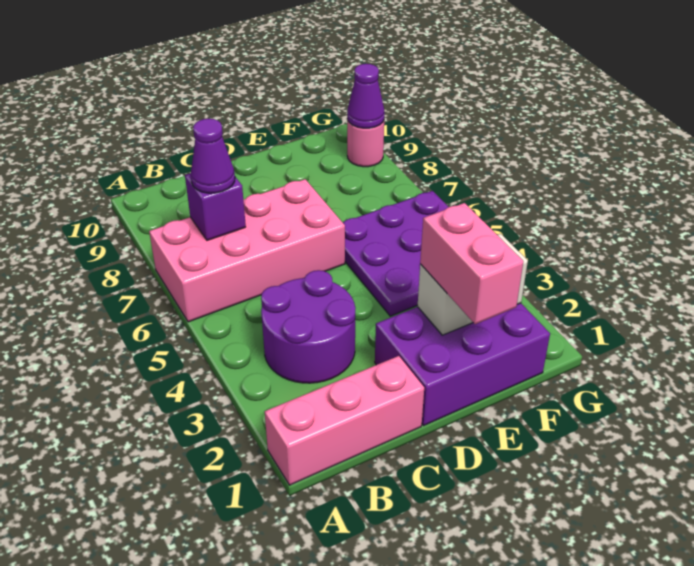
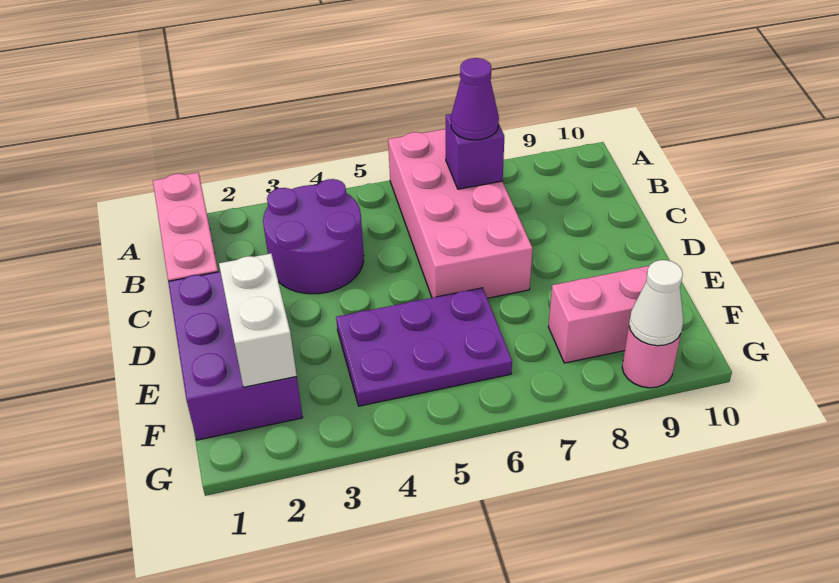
pink brick E1:E2 level 3 -> pink brick F8:F9 level 1
purple plate E4:G6 level 1 -> purple plate E4:F6 level 1
purple cone G9 level 2 -> white cone G9 level 2

